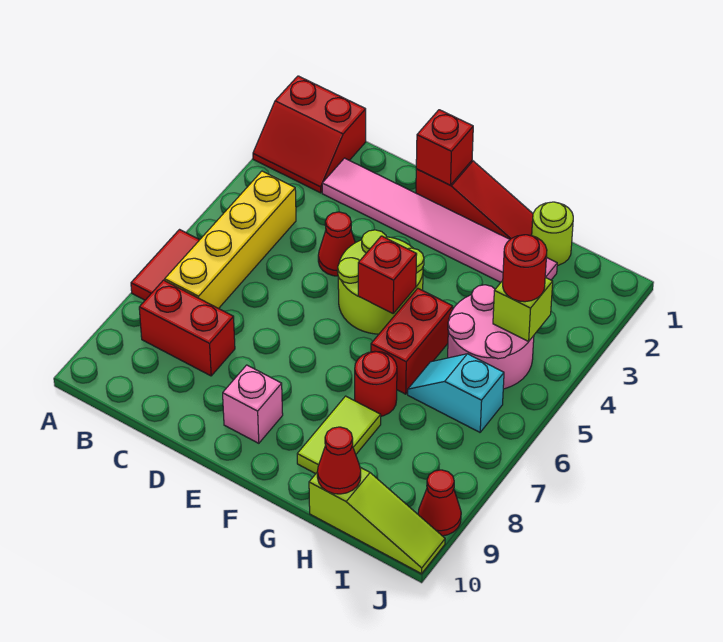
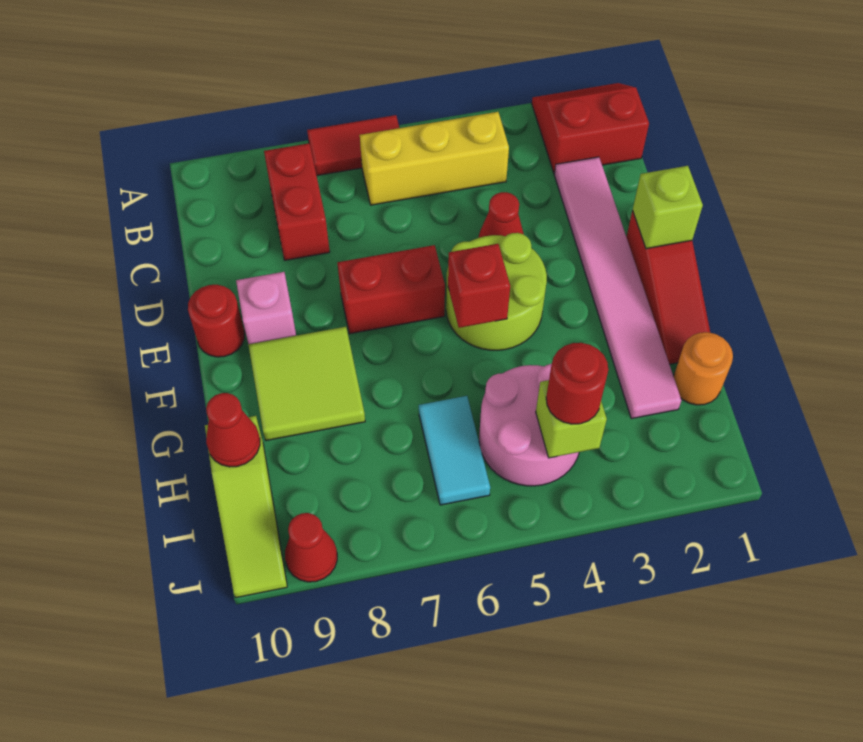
red slope A1:B2 level 1 top 1 -> red slope A1:B2 level 1 top B
yellow brick B4:B7 level 1 -> yellow brick B4:B6 level 1
red brick E1 level 2 -> lime brick E1 level 2
red brick G5:G6 level 1 -> red brick E6:E7 level 1
red round brick G7 level 1 -> red round brick E10 level 1
lime tile G8:G9 level 1 -> lime tile F8:G9 level 1
lime round brick H1 level 1 -> orange round brick H1 level 1
cyan slope H6:I6 level 1 top I -> cyan tile H6:I6 level 1

